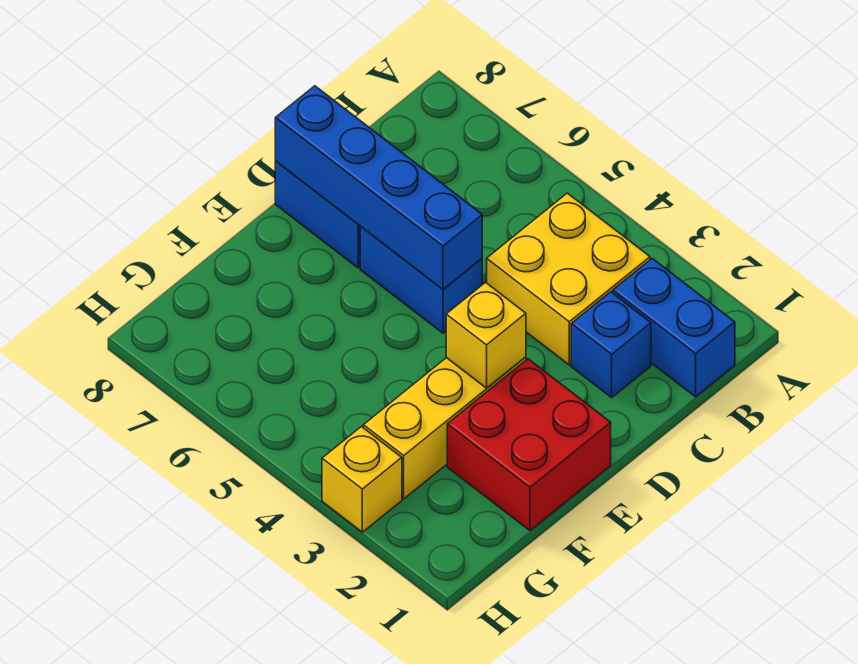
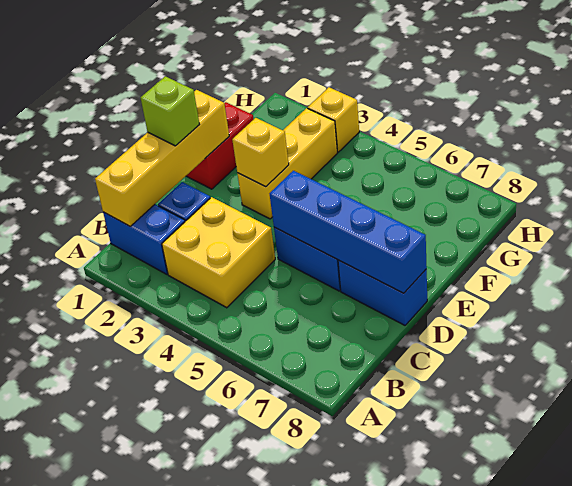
none -> yellow brick B1:E1 level 2
none -> lime brick D1 level 3
red brick E1:F2 level 1 -> red brick E1:F1 level 1

